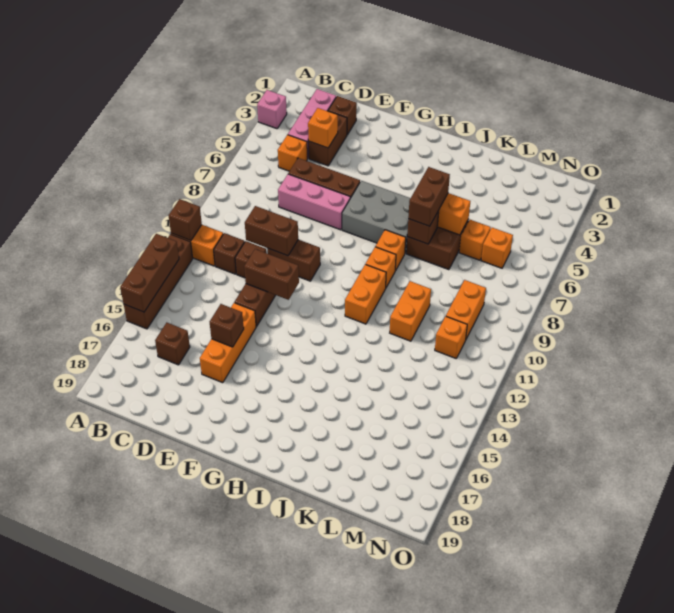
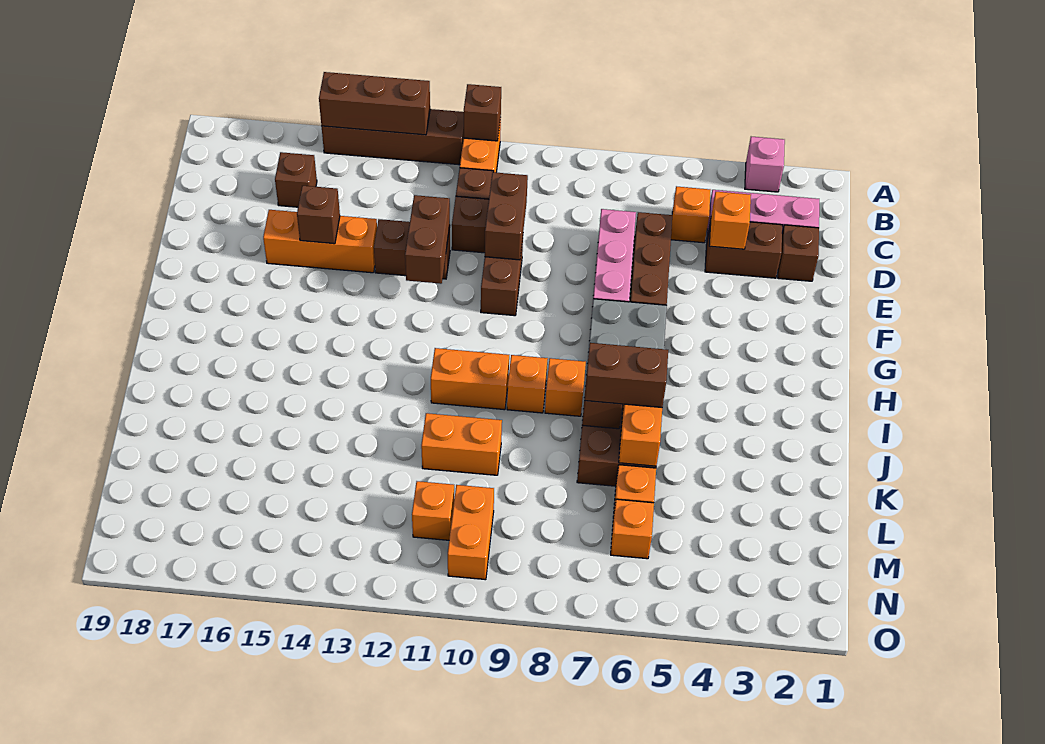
orange brick M9:M10 level 1 -> orange brick M10:N10 level 1

